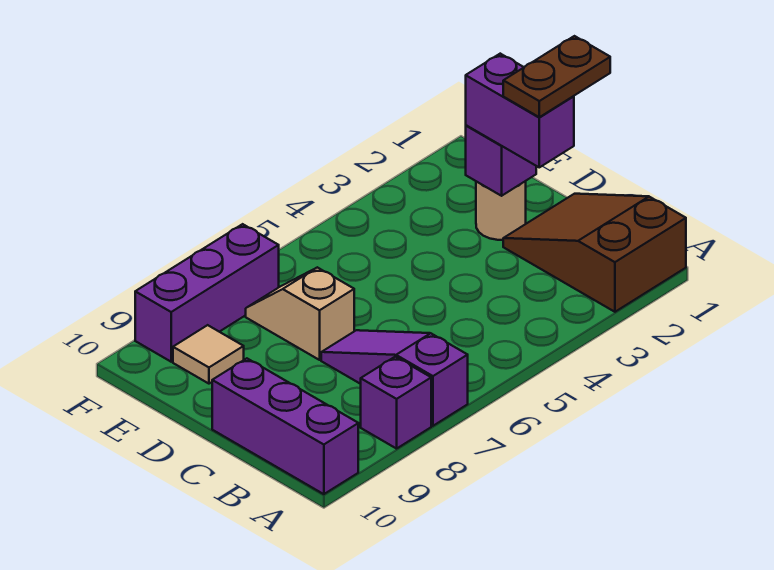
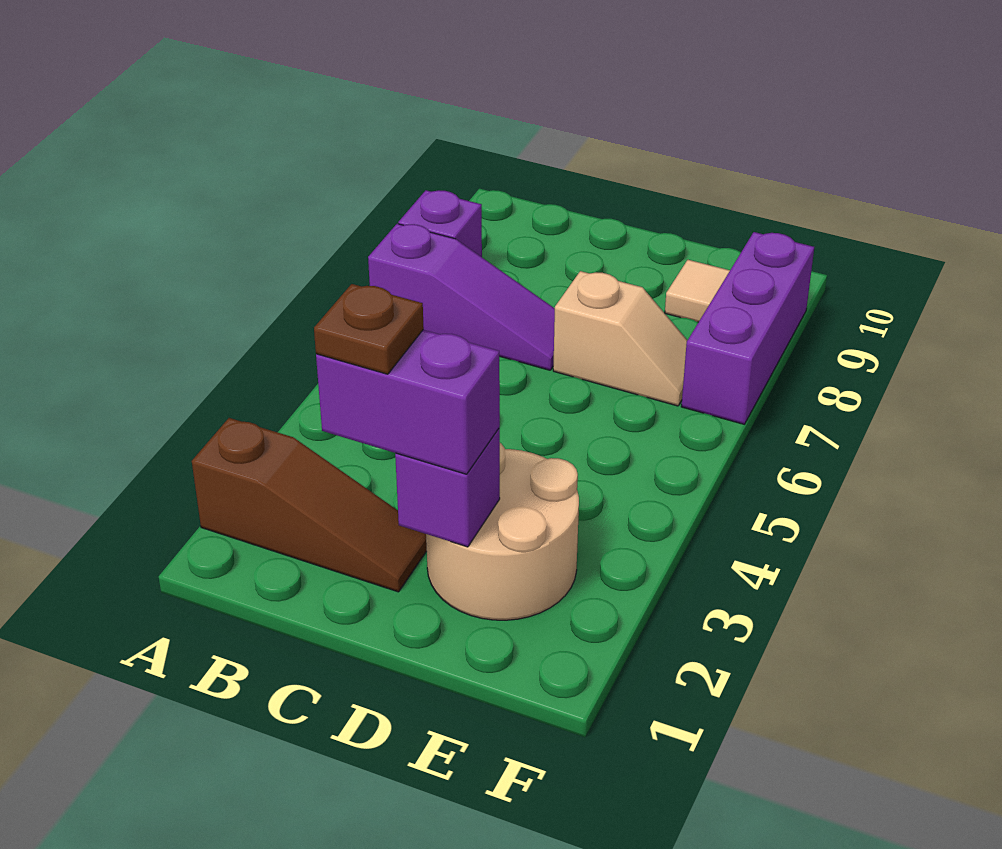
brown slope A1:C2 level 1 top A -> brown slope A2:C2 level 1 top A
purple brick A10:C10 level 1 -> none
brown plate C1:C2 level 4 -> brown plate C2 level 4
tan round brick D2 level 1 -> tan round brick D2:E3 level 1

